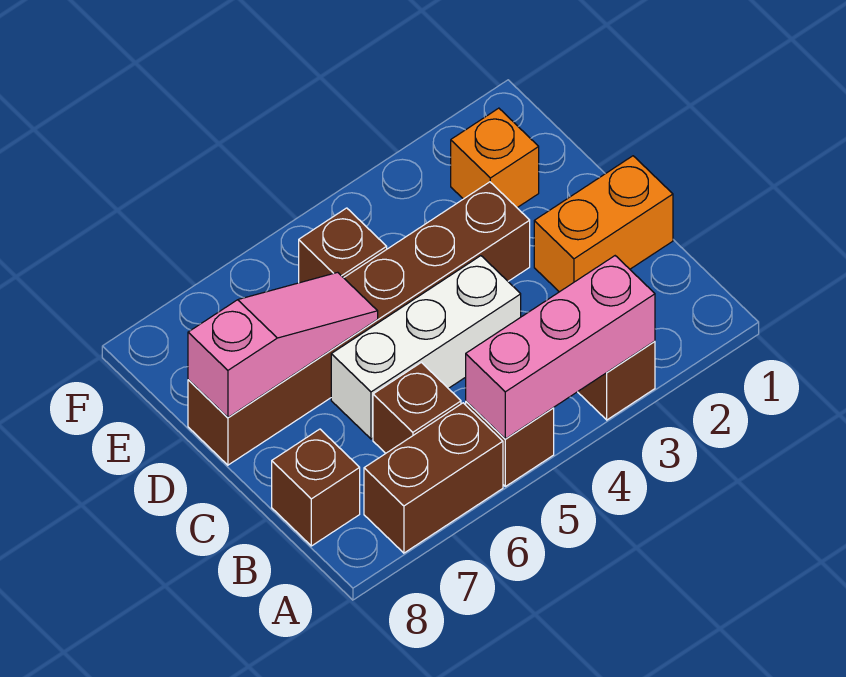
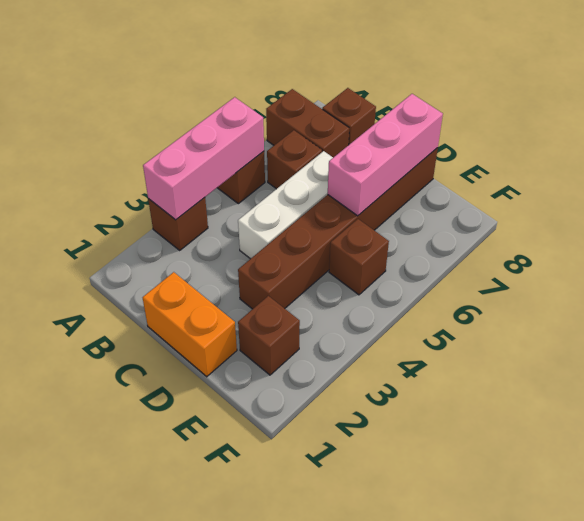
brown brick A6:A7 level 1 -> brown brick A7:B7 level 1
orange brick C1:C2 level 1 -> orange brick C1:D1 level 1
pink slope D6:D8 level 2 top 8 -> pink brick D6:D8 level 2
orange brick E2 level 1 -> brown brick E2 level 1

